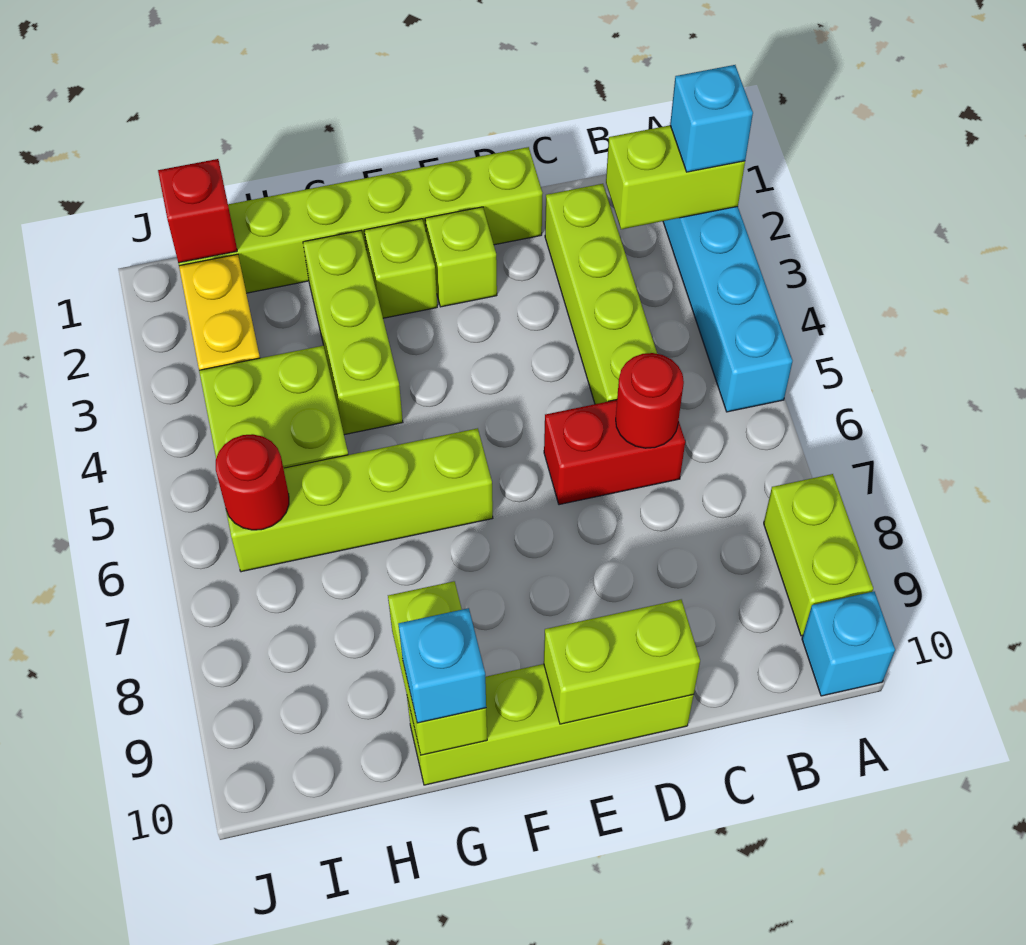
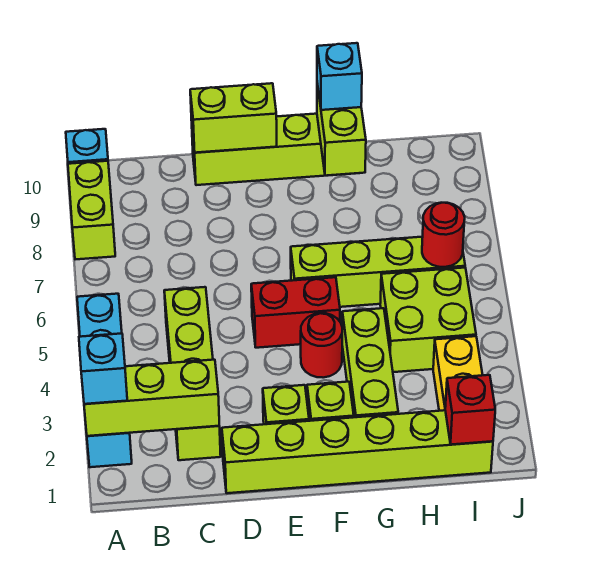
lime brick A2:B2 level 2 -> lime brick A2:C2 level 2
red brick C6:D6 level 1 -> red brick E5:F5 level 1
red round brick C6 level 2 -> red round brick F4 level 1

